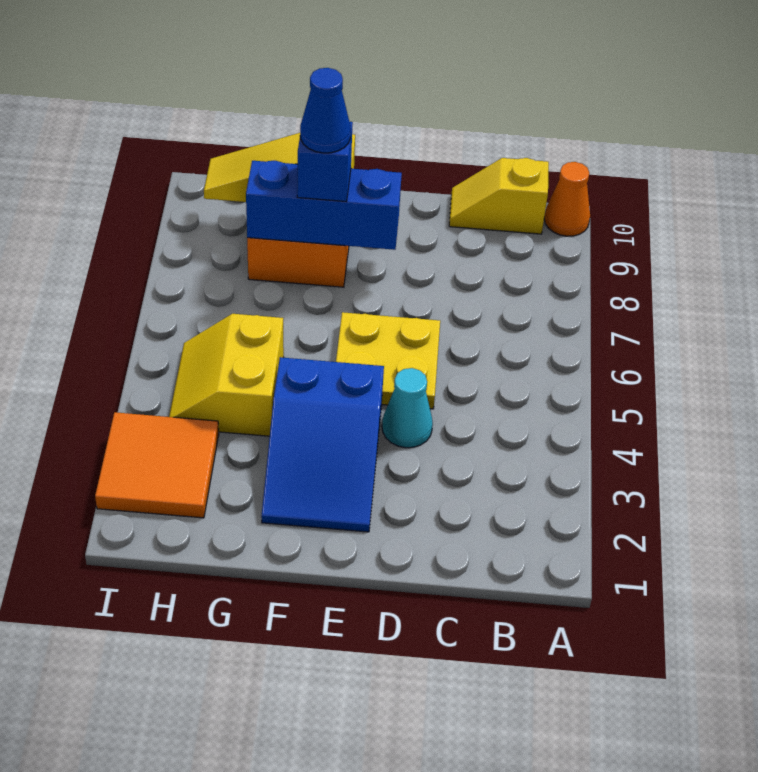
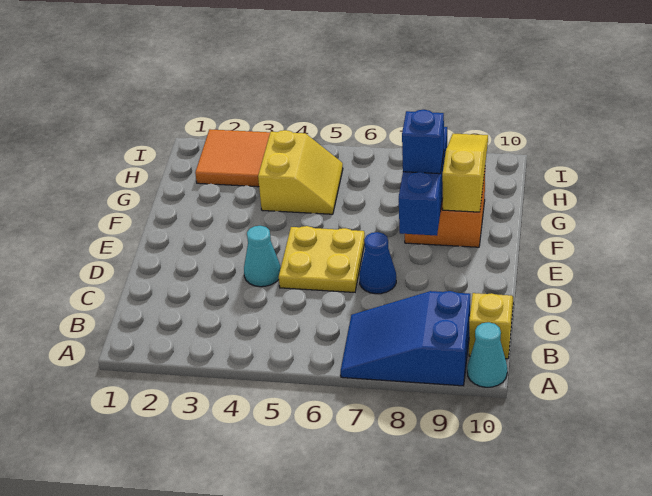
orange cone A10 level 1 -> cyan cone A10 level 1
blue slope E2:F4 level 1 top 4 -> blue slope A7:B9 level 1 top 9
blue cone F8 level 4 -> blue cone D7 level 1
yellow slope G4:H5 level 1 top G -> yellow slope G4:H5 level 1 top 4

